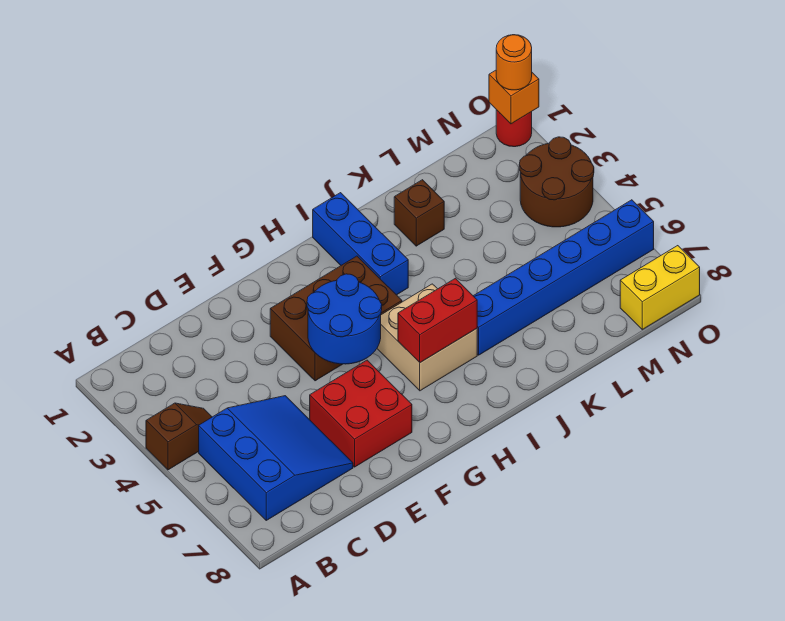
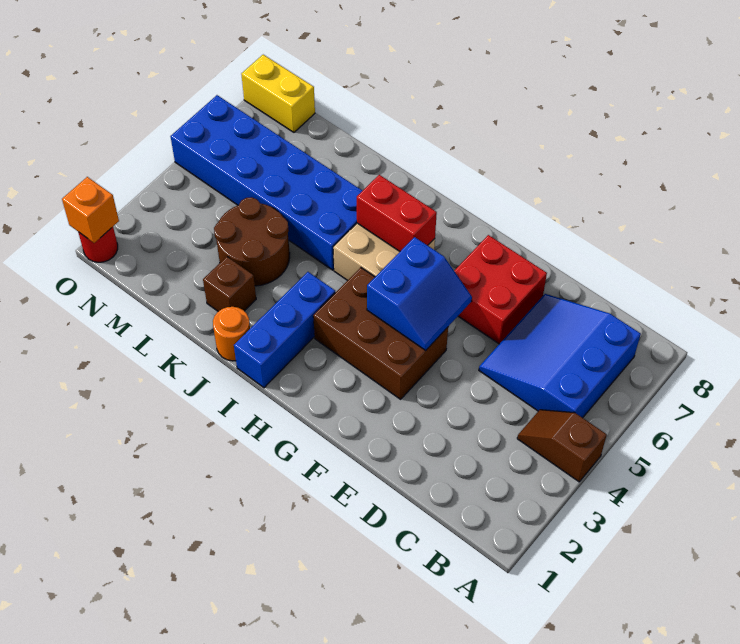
blue round brick F4:G5 level 2 -> blue slope F4:G5 level 2 top G
blue brick J6:O6 level 1 -> blue brick J5:O6 level 1
brown round brick N3:O4 level 1 -> brown round brick K3:L4 level 1
orange round brick O1 level 3 -> orange round brick J1 level 1

